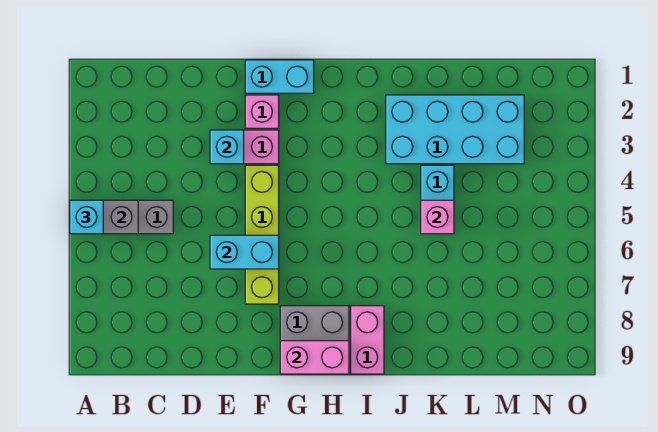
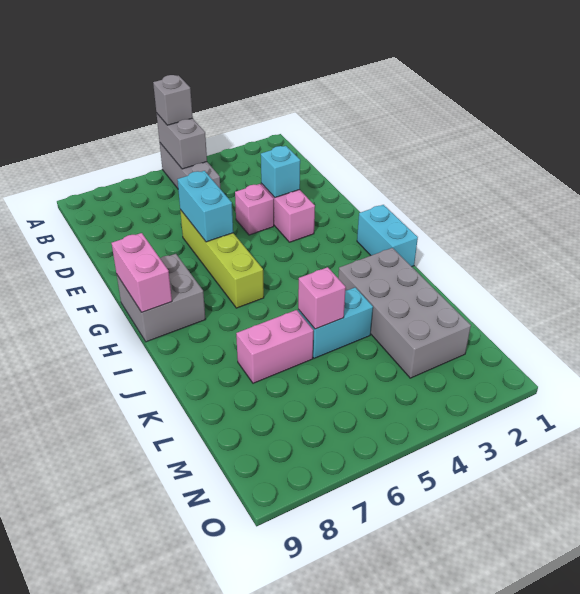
cyan brick A5 level 3 -> grey brick A5 level 3
cyan brick F1:G1 level 1 -> cyan brick H1:I1 level 1
pink brick F2 level 1 -> pink brick E4 level 1
lime brick F4:F7 level 1 -> lime brick E6:H6 level 1
pink brick I8:I9 level 1 -> pink brick K6:K7 level 1
cyan brick J2:M3 level 1 -> grey brick J2:M3 level 1

